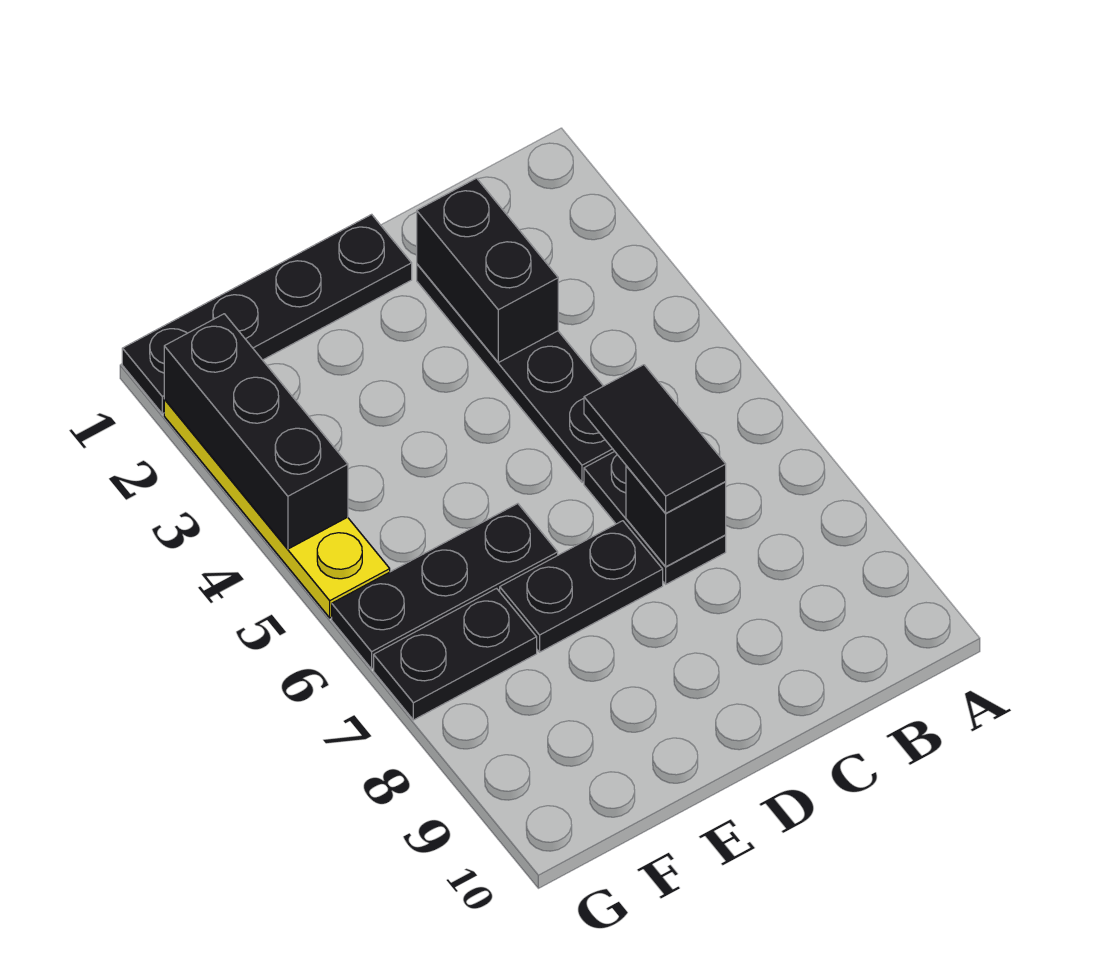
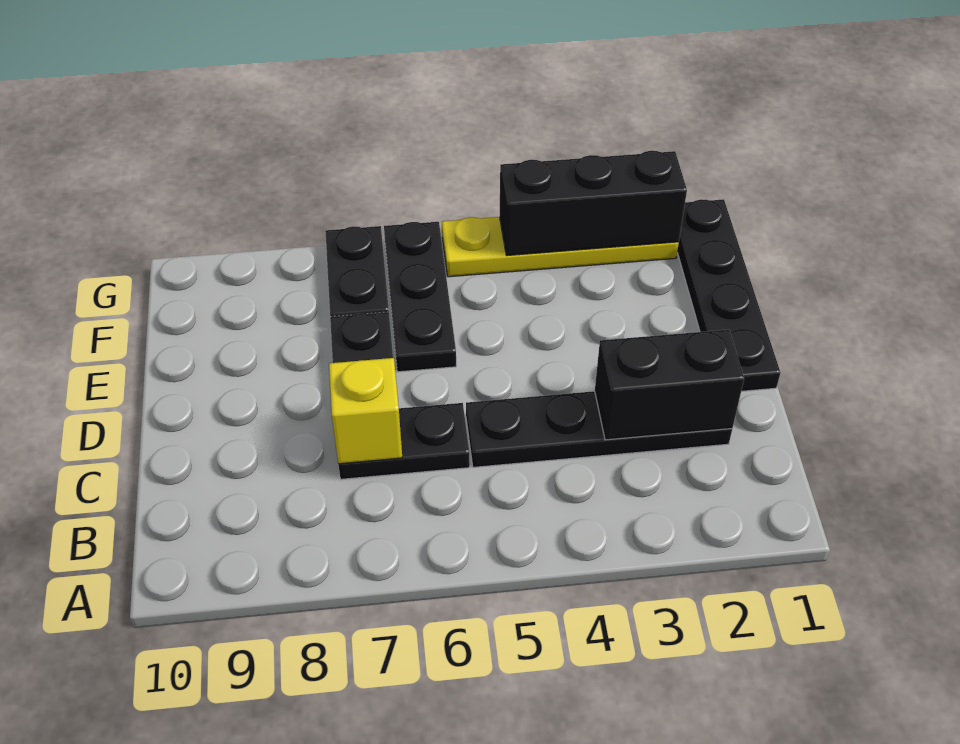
black tile C6:C7 level 3 -> none
black brick C7 level 2 -> yellow brick C7 level 2

